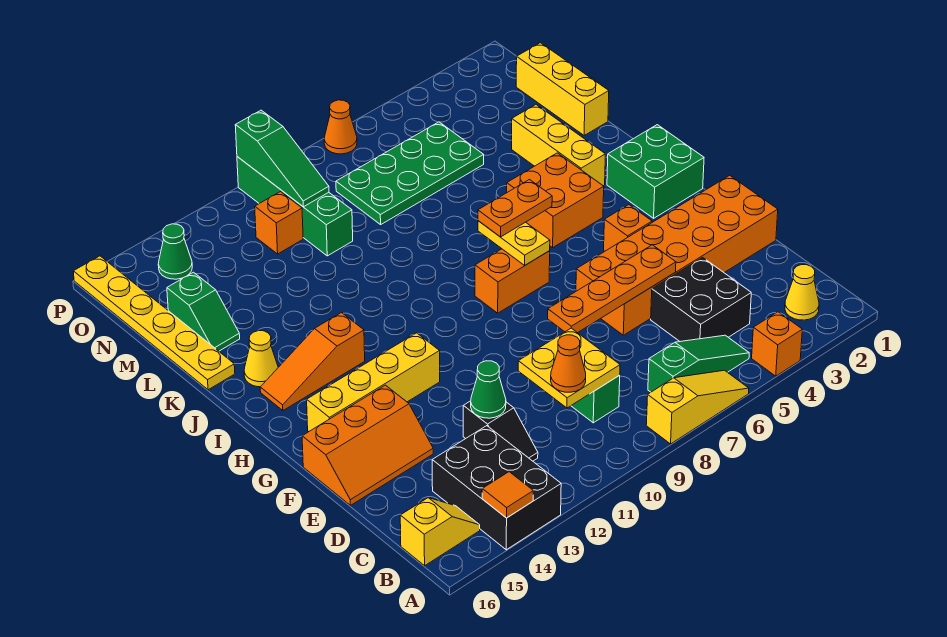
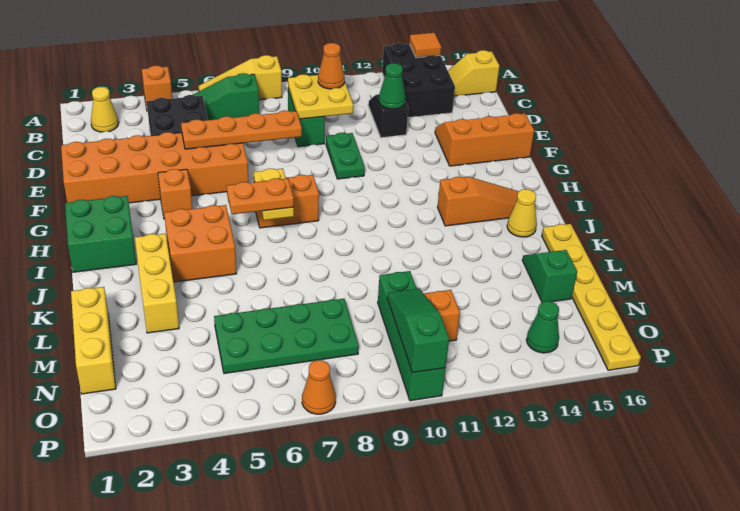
none -> green plate E10:F10 level 1
yellow brick G12:G15 level 1 -> none

